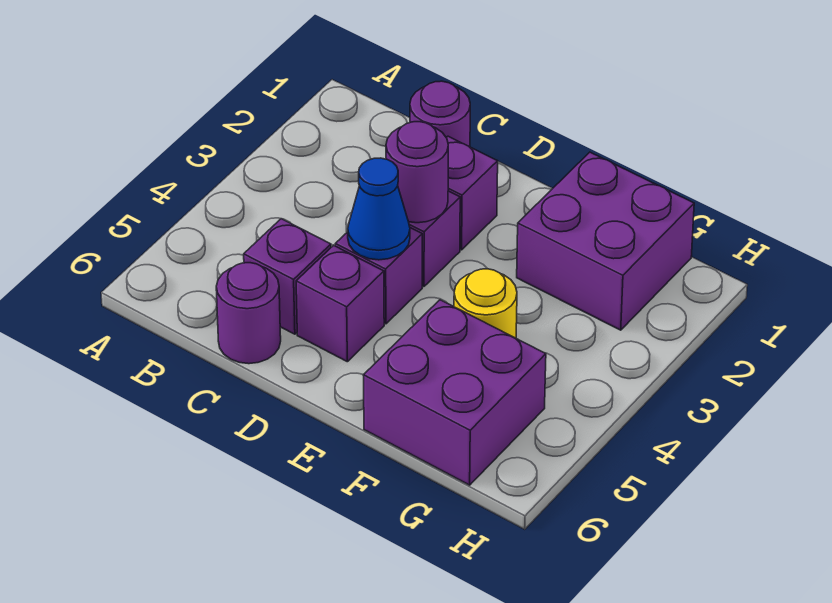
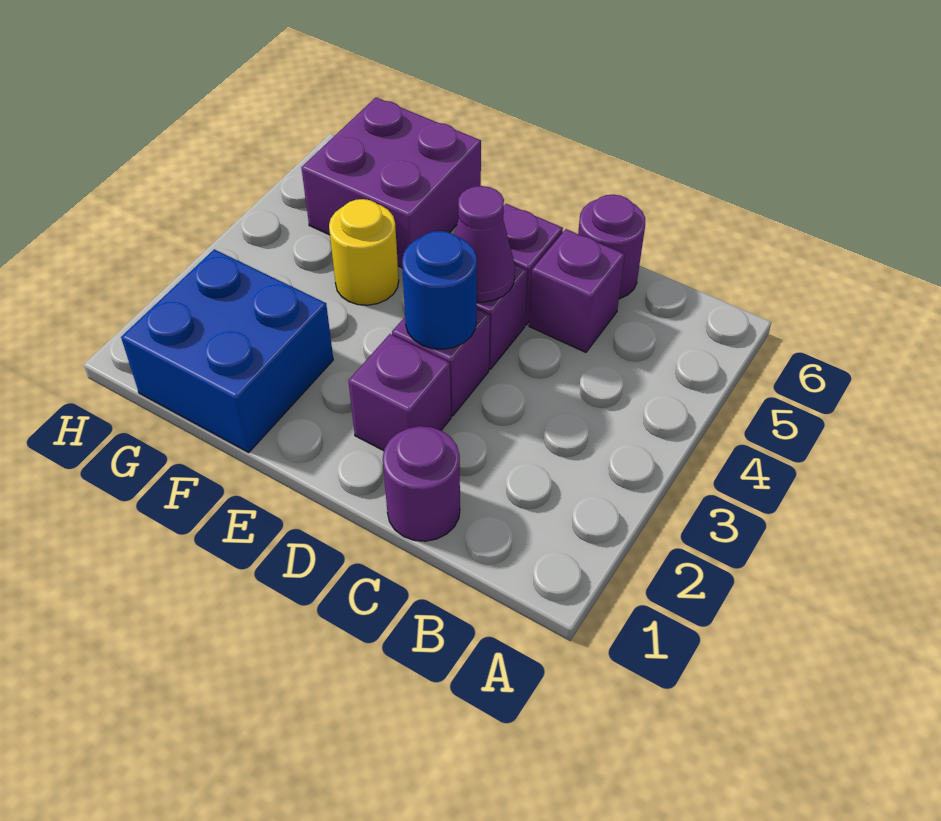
purple round brick D3 level 2 -> blue round brick D3 level 2
blue cone D4 level 2 -> purple cone D4 level 2
purple brick F1:G2 level 1 -> blue brick F1:G2 level 1

